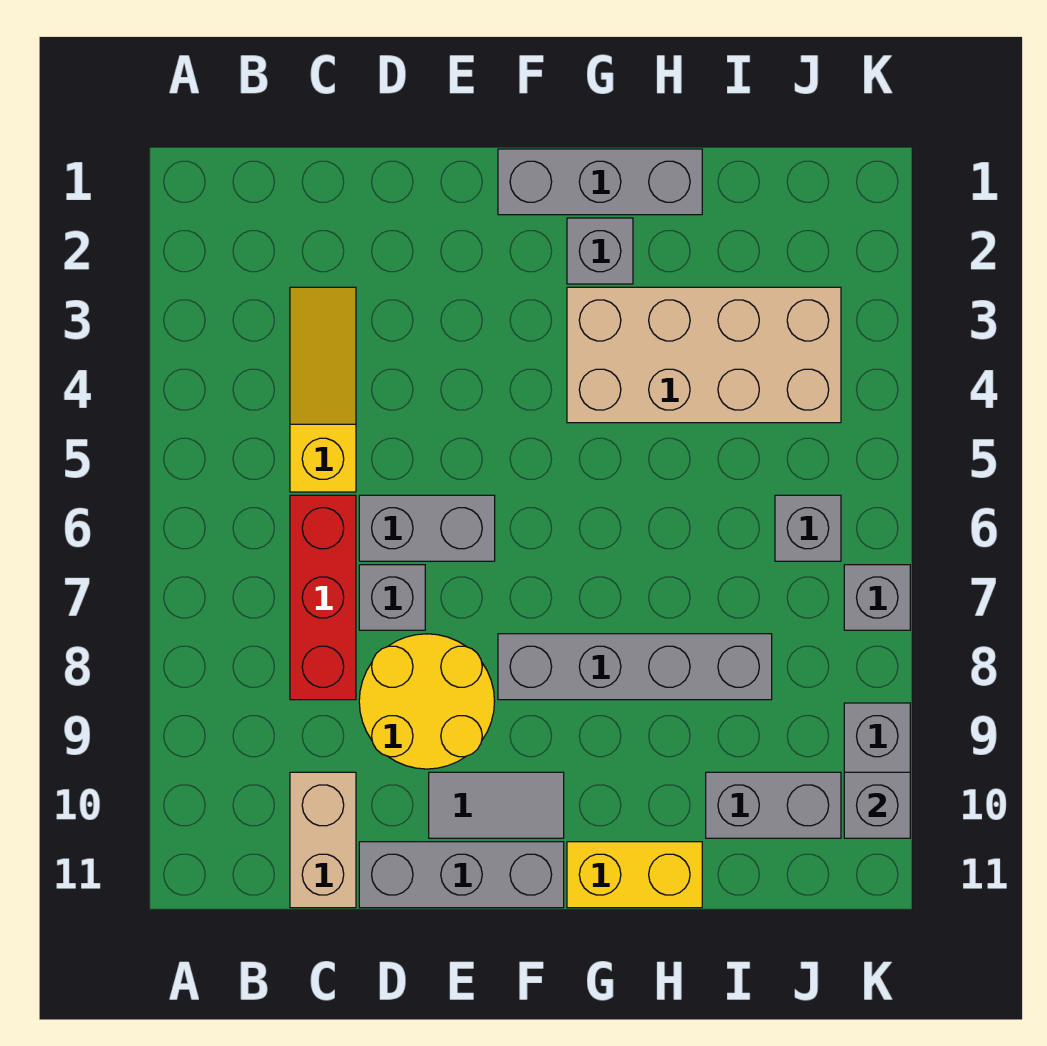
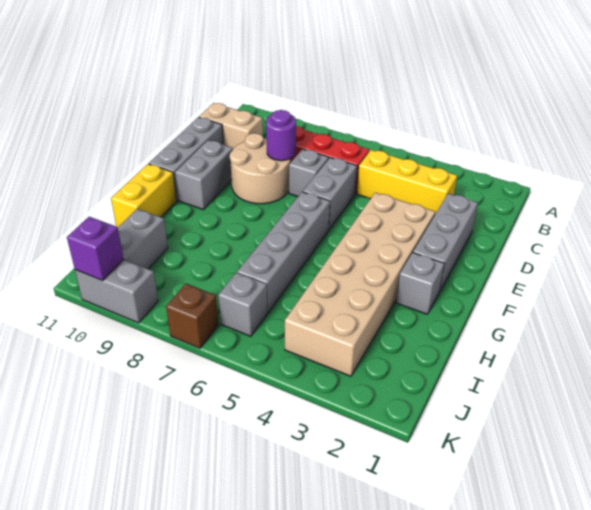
yellow slope C3:C5 level 1 top 5 -> yellow brick C3:C5 level 1
yellow round brick D8:E9 level 1 -> tan round brick D8:E9 level 1
none -> purple round brick D8 level 2
grey tile E10:F10 level 1 -> grey brick E10:F10 level 1
grey brick F1:H1 level 1 -> grey brick D2:F2 level 1
grey brick F8:I8 level 1 -> grey brick F6:I6 level 1
tan brick G3:J4 level 1 -> tan brick E3:J4 level 1
grey brick K7 level 1 -> brown brick K7 level 1
grey brick K10 level 2 -> purple brick K10 level 2

